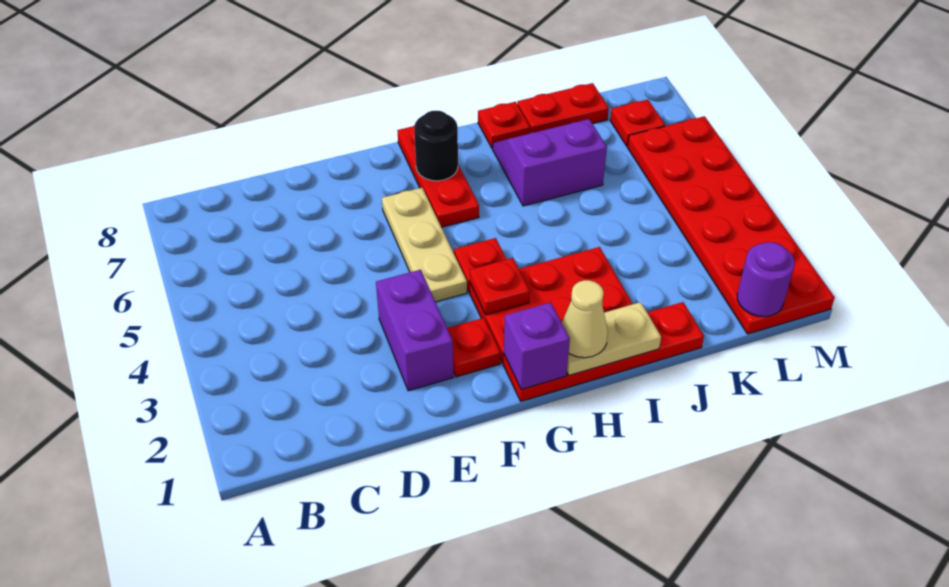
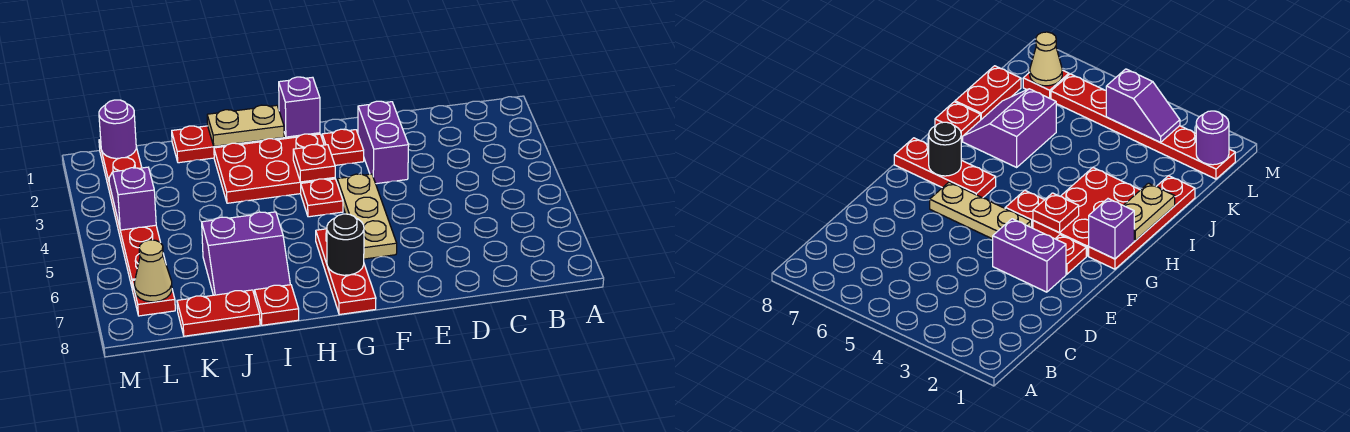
tan cone H1 level 3 -> tan cone L7 level 2
red plate L1:M6 level 1 -> red plate L1:L6 level 1
none -> purple slope L3:L4 level 2 top 4

